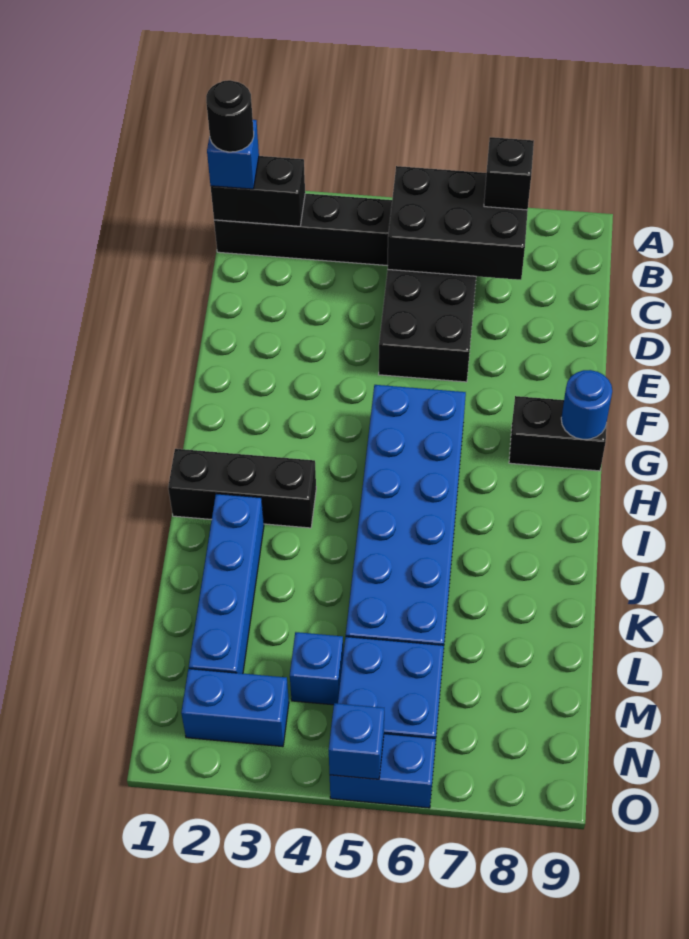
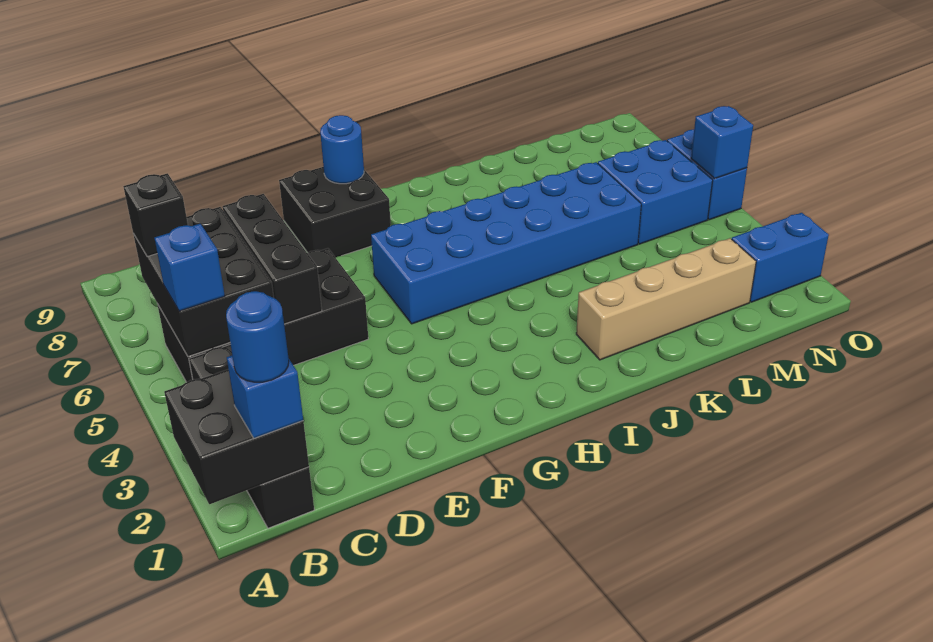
black brick B1:B2 level 2 -> black brick A1:B2 level 2
black round brick B1 level 4 -> blue round brick B1 level 4
black brick G8:G9 level 1 -> black brick F8:G9 level 1
black brick I1:I3 level 1 -> black brick D5:D7 level 2
blue brick J2:M2 level 1 -> tan brick J2:M2 level 1
blue brick M4 level 1 -> blue brick B5 level 3
blue brick N2:N3 level 1 -> blue brick N2:O2 level 1

